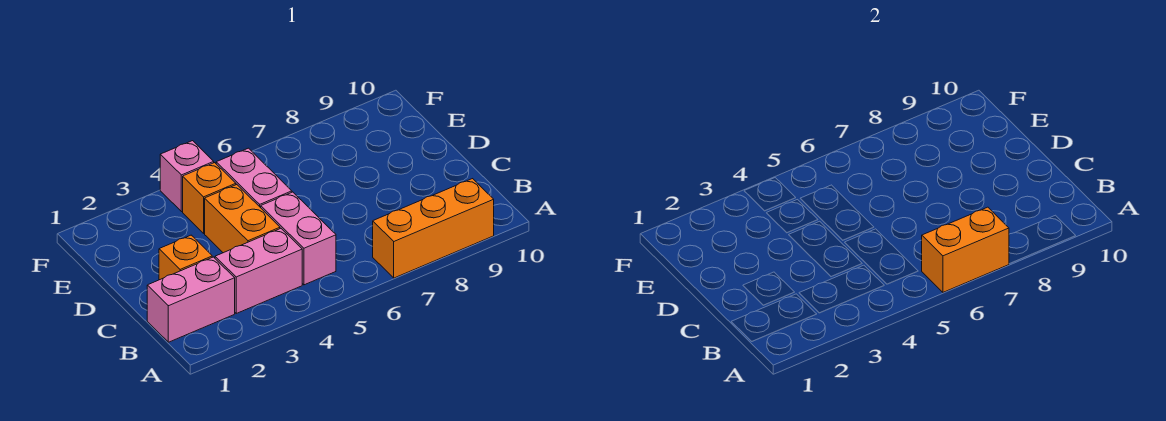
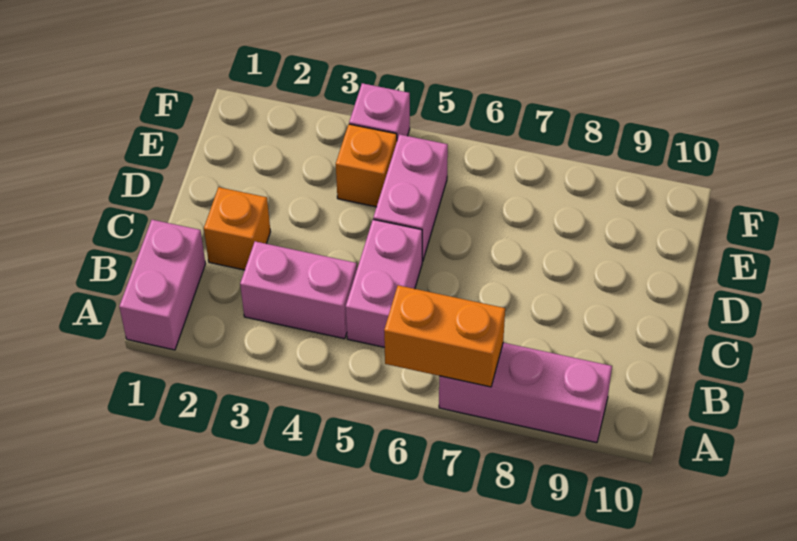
orange brick A7:A9 level 1 -> pink brick A7:A9 level 1
pink brick B1:B2 level 1 -> pink brick A1:B1 level 1
orange brick C4:D4 level 1 -> none

